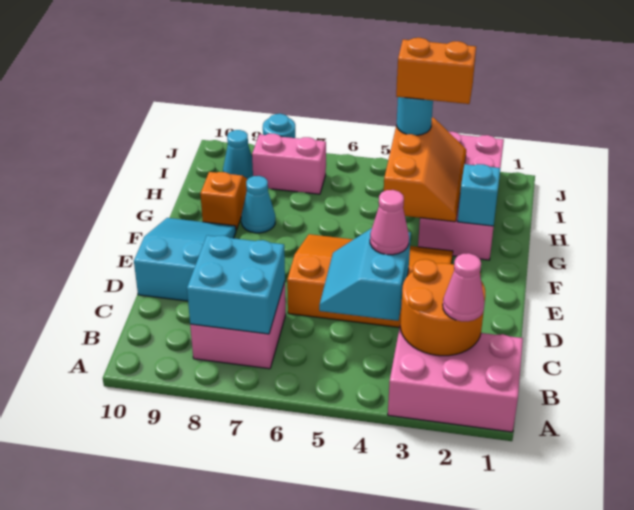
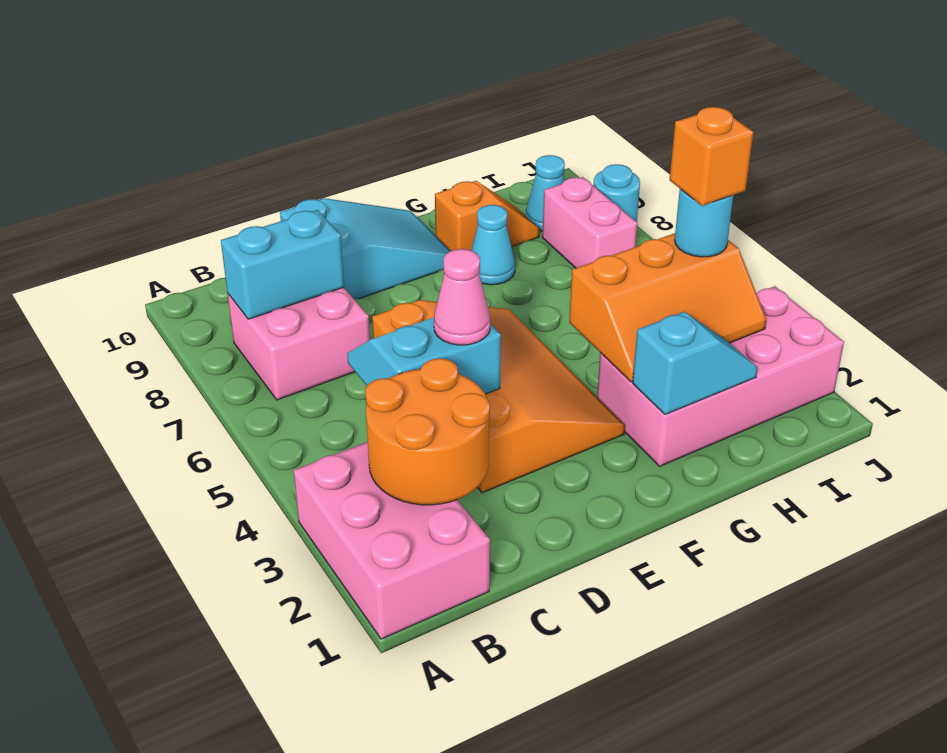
pink cone B2 level 3 -> none
cyan brick B7:C8 level 2 -> cyan brick B8:C8 level 2
orange brick I3:I4 level 4 -> orange brick I4 level 4

